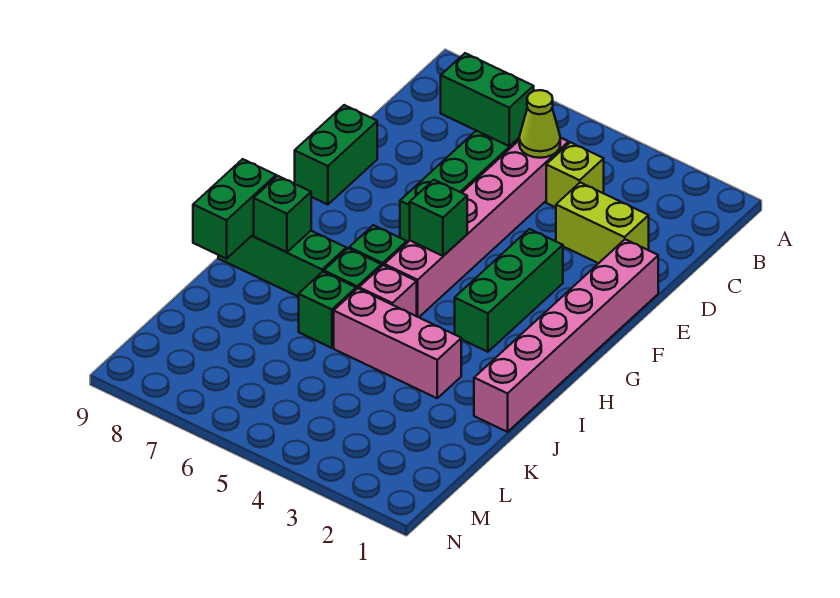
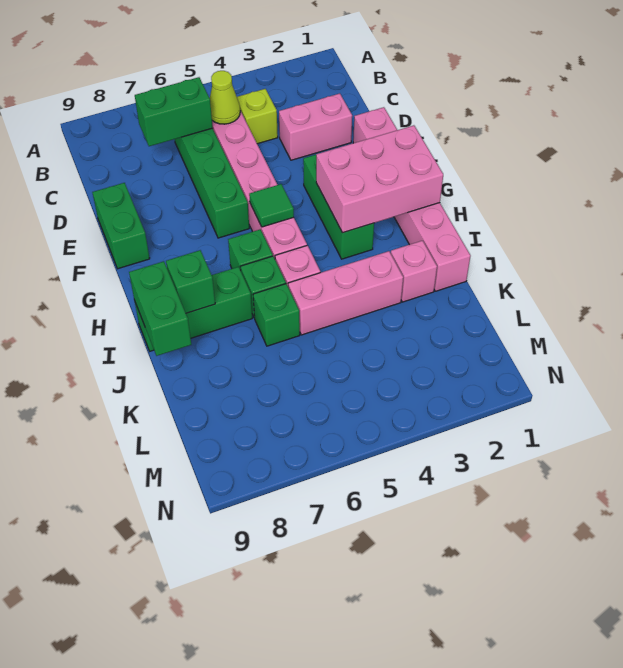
lime brick D2:D3 level 1 -> pink brick D2:D3 level 1
none -> pink brick G1:H3 level 2
green brick G5 level 2 -> green tile G5 level 2
none -> pink brick J2 level 1

